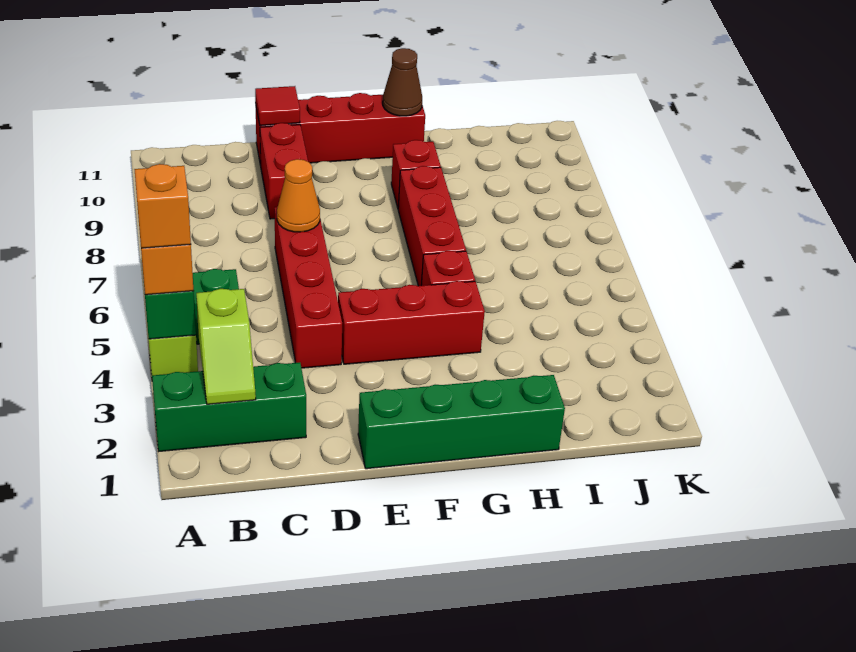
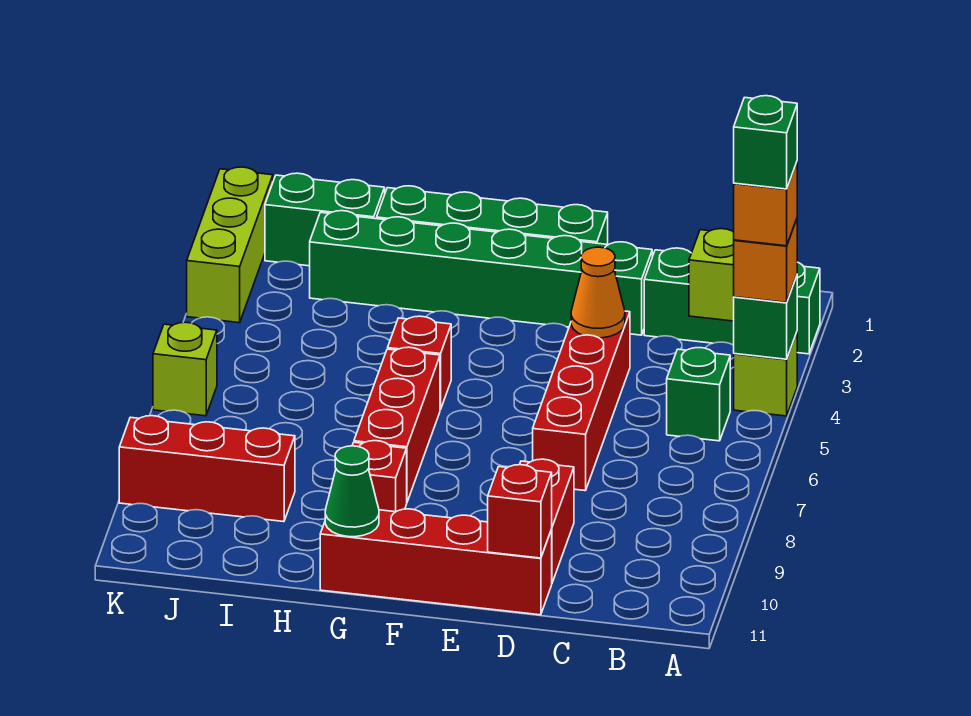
none -> green brick A4 level 5
none -> green brick D2:I2 level 1
orange cone D7 level 2 -> orange cone D4 level 2
red tile D11 level 2 -> red brick D11 level 2
red brick E4:G4 level 1 -> red brick I9:K9 level 1
brown cone G11 level 2 -> green cone G11 level 2
none -> green brick I1:J1 level 1
none -> lime brick K1:K3 level 1
none -> lime brick K6 level 1

